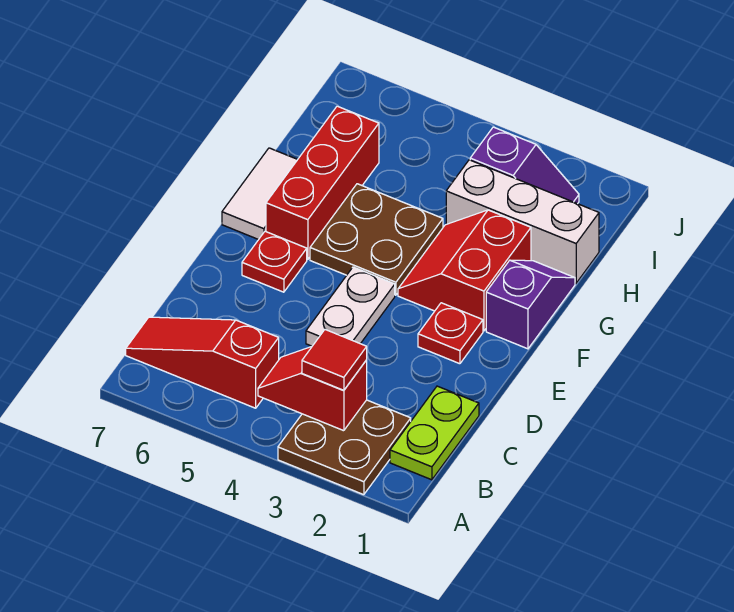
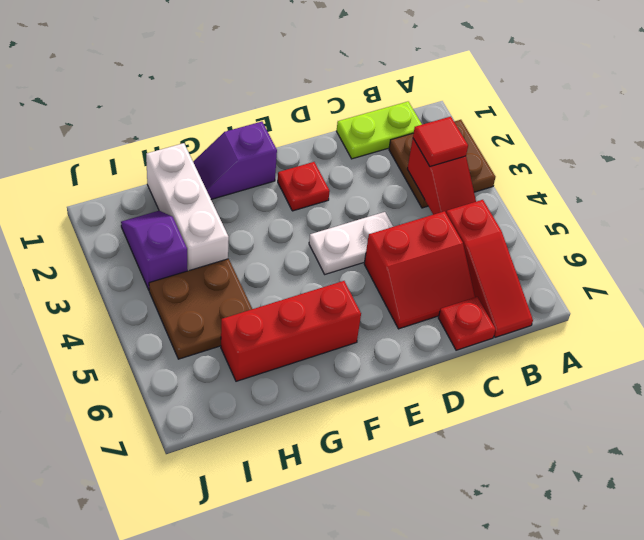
red plate E6 level 1 -> red plate C7 level 1
red slope F2:G3 level 1 top 2 -> red slope C5:D6 level 1 top 5
brown plate F4:G5 level 1 -> brown plate H4:I5 level 1
white tile F7:G7 level 1 -> none

